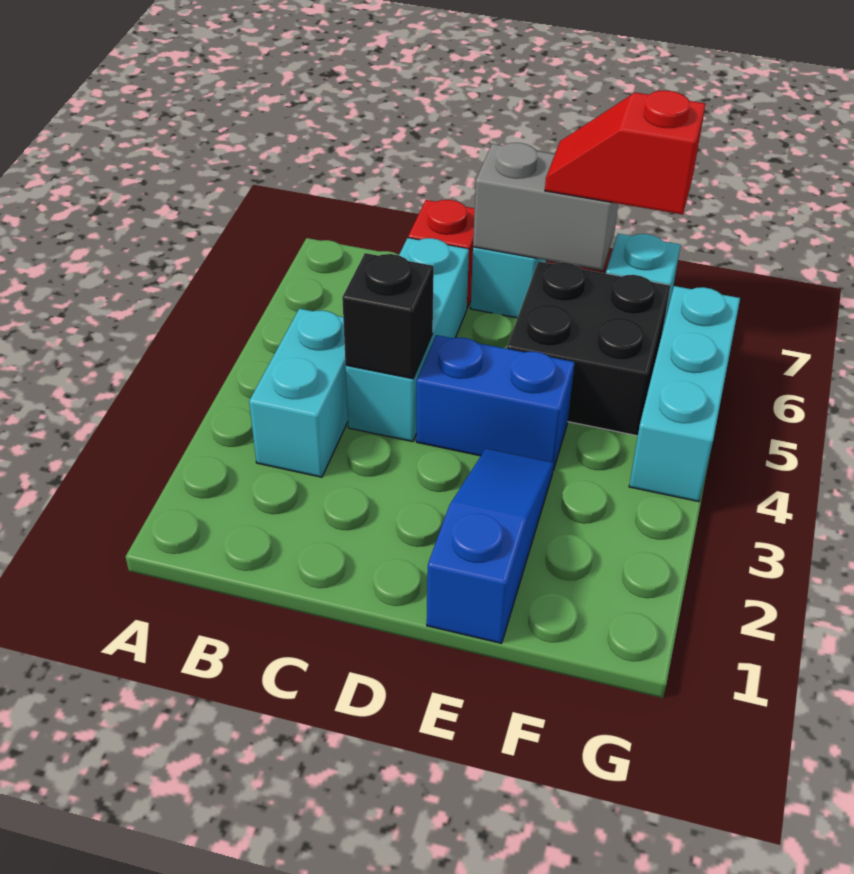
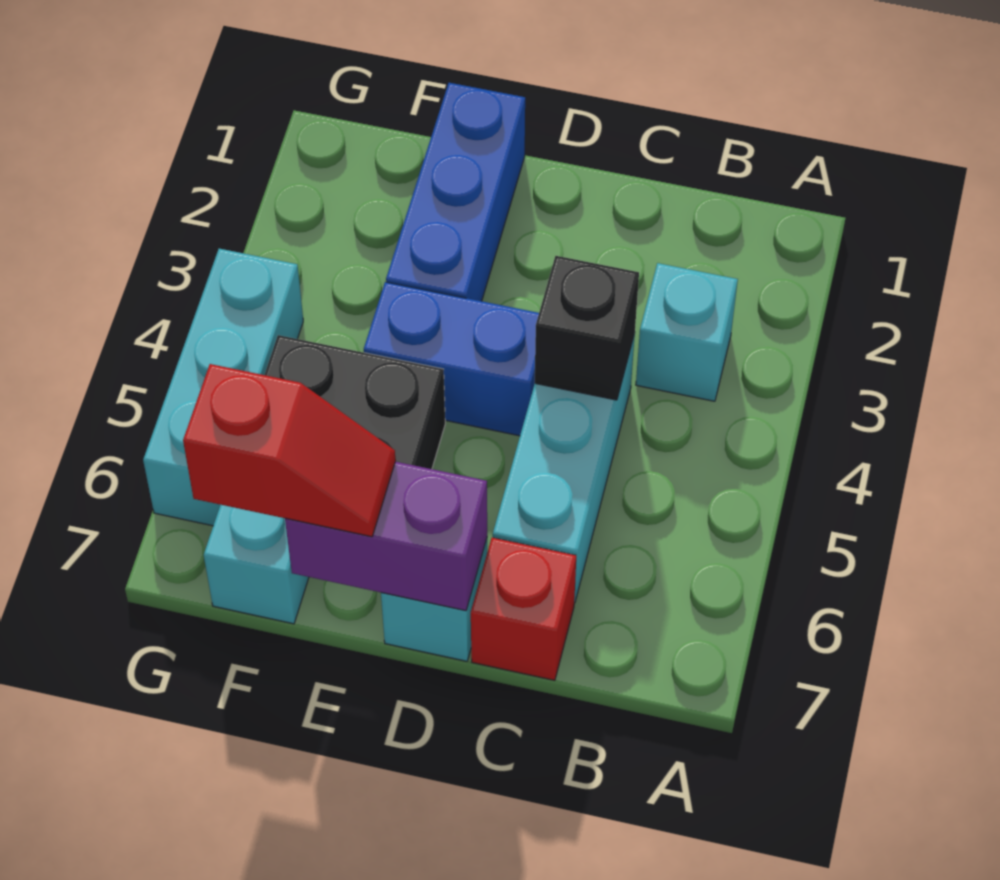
cyan brick B3:B4 level 1 -> cyan brick B3 level 1
grey brick D7:E7 level 2 -> purple brick D7:E7 level 2
blue slope E1:E3 level 1 top 1 -> blue brick E1:E3 level 1

